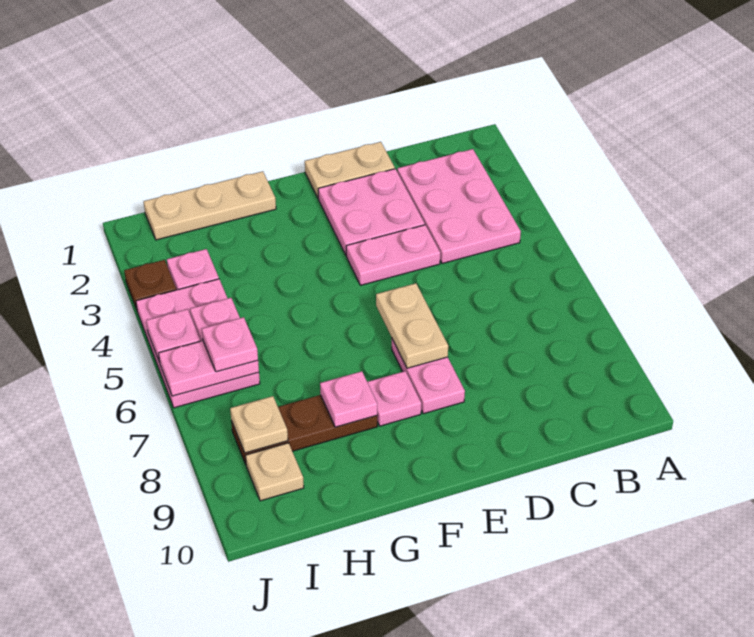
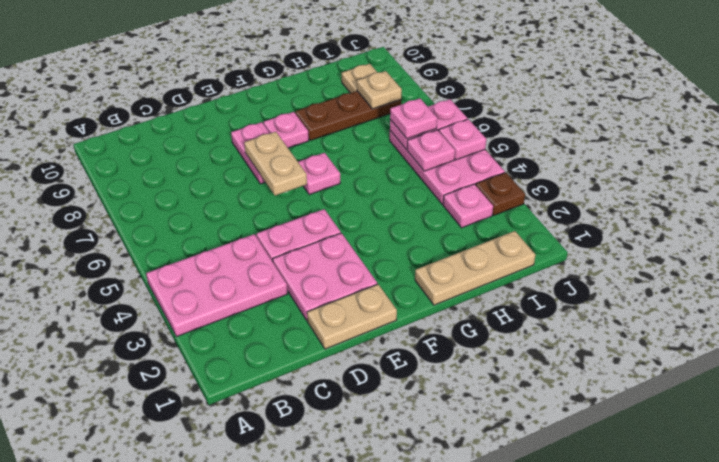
pink plate B2:C4 level 1 -> pink plate A3:C4 level 1
pink plate G8 level 2 -> pink plate F6 level 1

